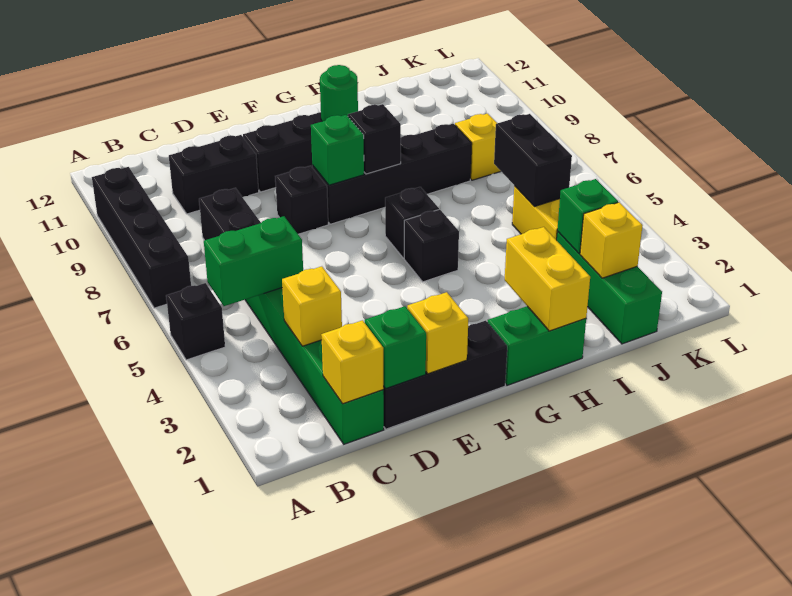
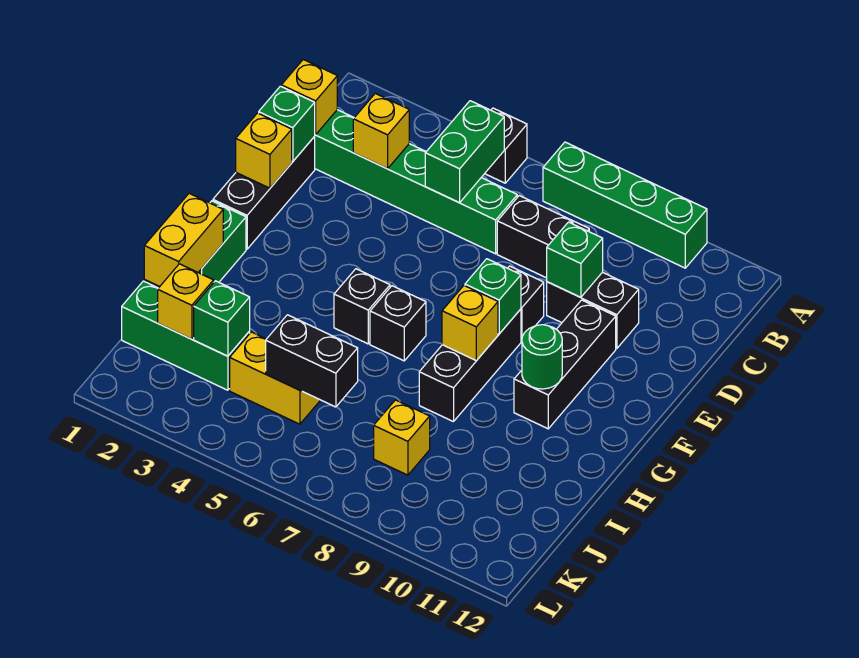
black brick A7:A10 level 1 -> green brick A7:A10 level 1
black brick C10:D10 level 1 -> black brick D9:D10 level 1
none -> green brick D9 level 2
black brick F8:I8 level 1 -> black brick F8:H8 level 1
black brick G8 level 2 -> yellow brick G8 level 2
yellow brick H1:H2 level 2 -> yellow brick H1:I1 level 2

